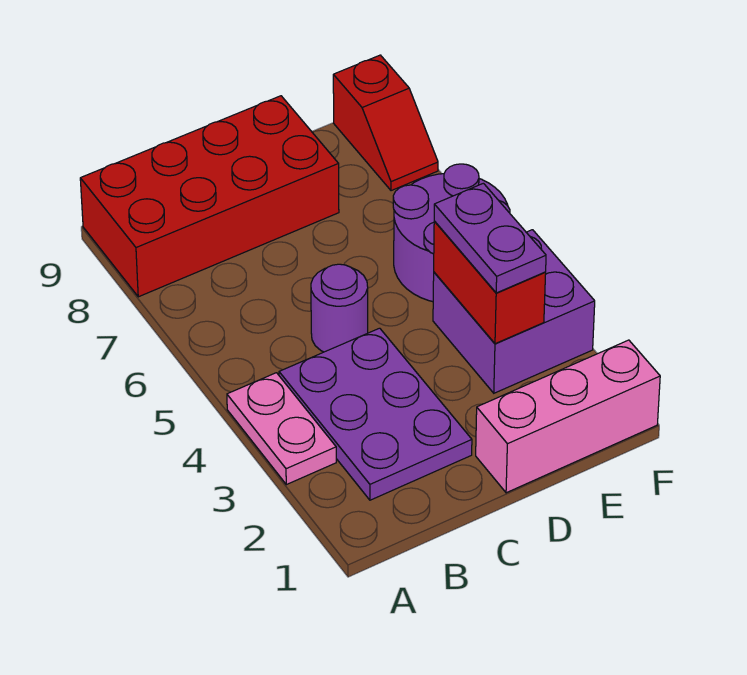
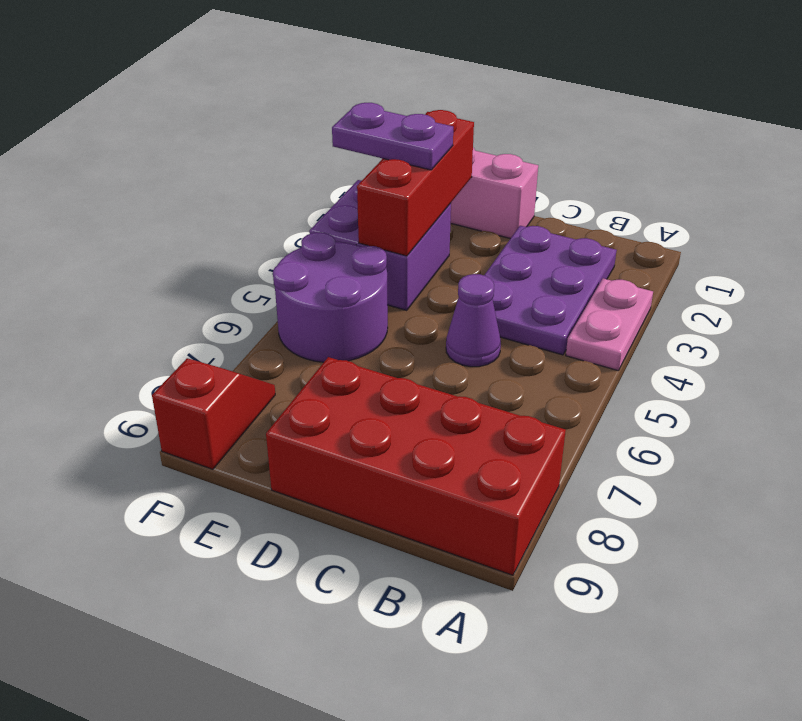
purple round brick C5 level 1 -> purple cone C5 level 1
red brick E3:E4 level 2 -> red brick E2:E4 level 2
purple plate E3:E4 level 3 -> purple plate E3:F3 level 3

